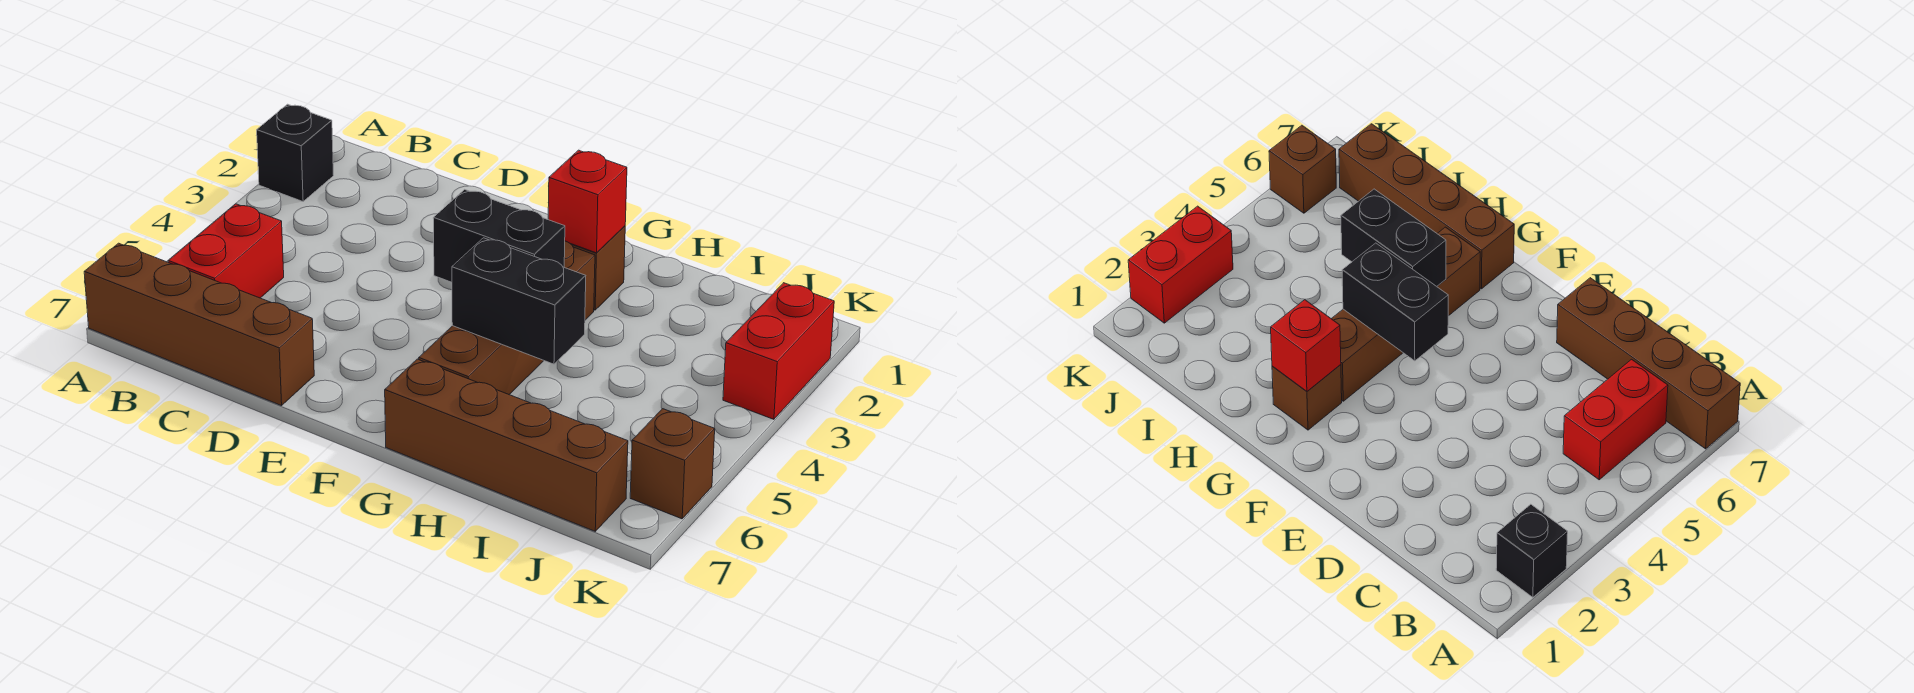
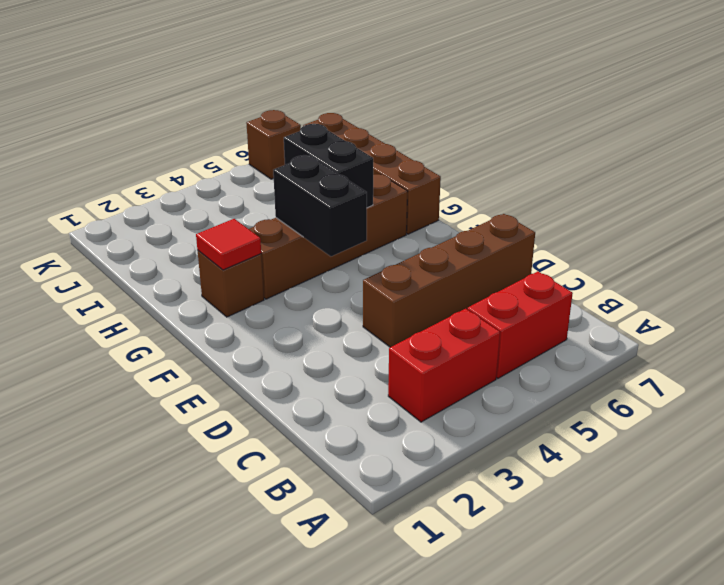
black brick A2 level 1 -> none
brown brick A7:D7 level 1 -> brown brick D4:D7 level 1
red brick G2 level 2 -> red tile G2 level 2
red brick K2:K3 level 1 -> red brick B3:B4 level 1

